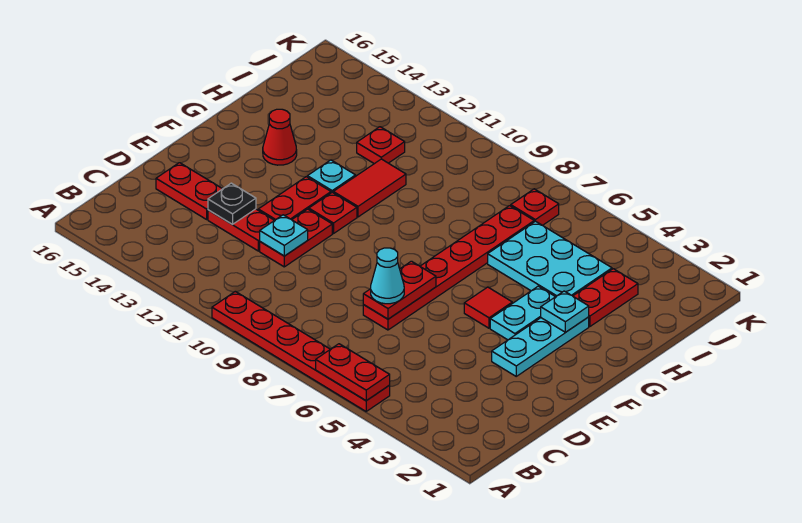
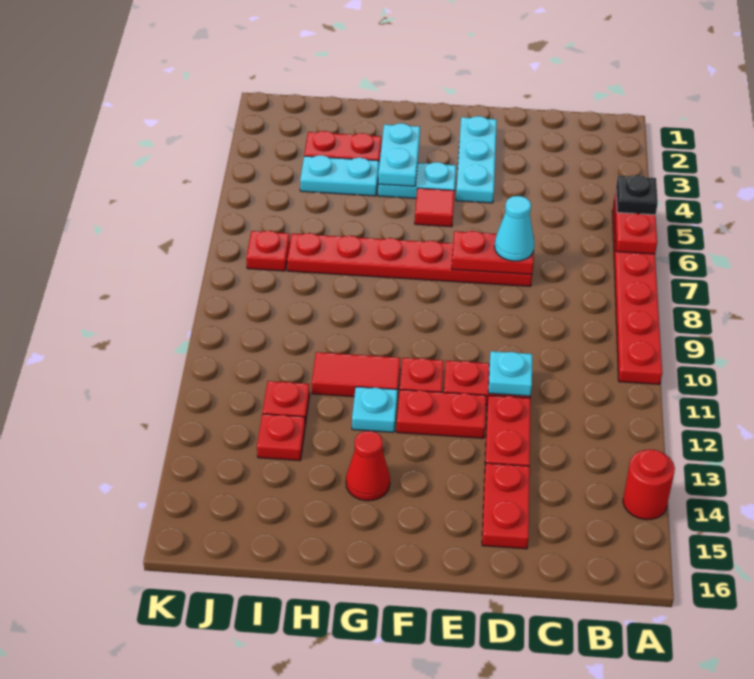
none -> red round brick A14 level 1
black plate D13 level 2 -> black plate A5 level 3
cyan plate E3:G3 level 1 -> cyan plate E2:E4 level 1
cyan plate G3 level 2 -> cyan plate G3:G4 level 2
cyan plate H4:I6 level 1 -> cyan plate H4:I4 level 1
none -> red plate I13 level 1

